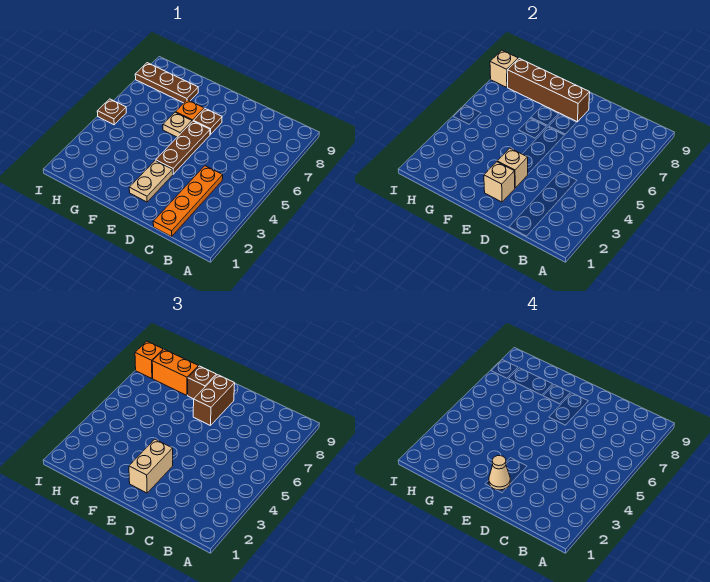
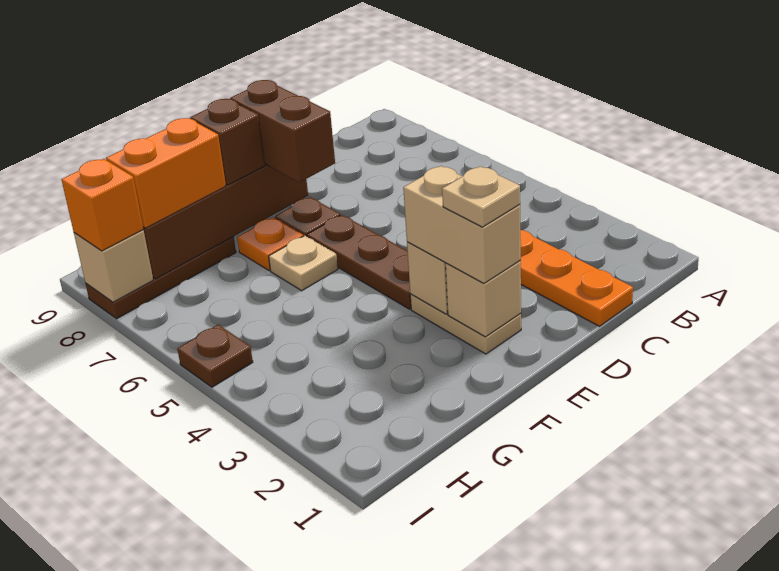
tan cone E2 level 4 -> tan plate E2 level 4

